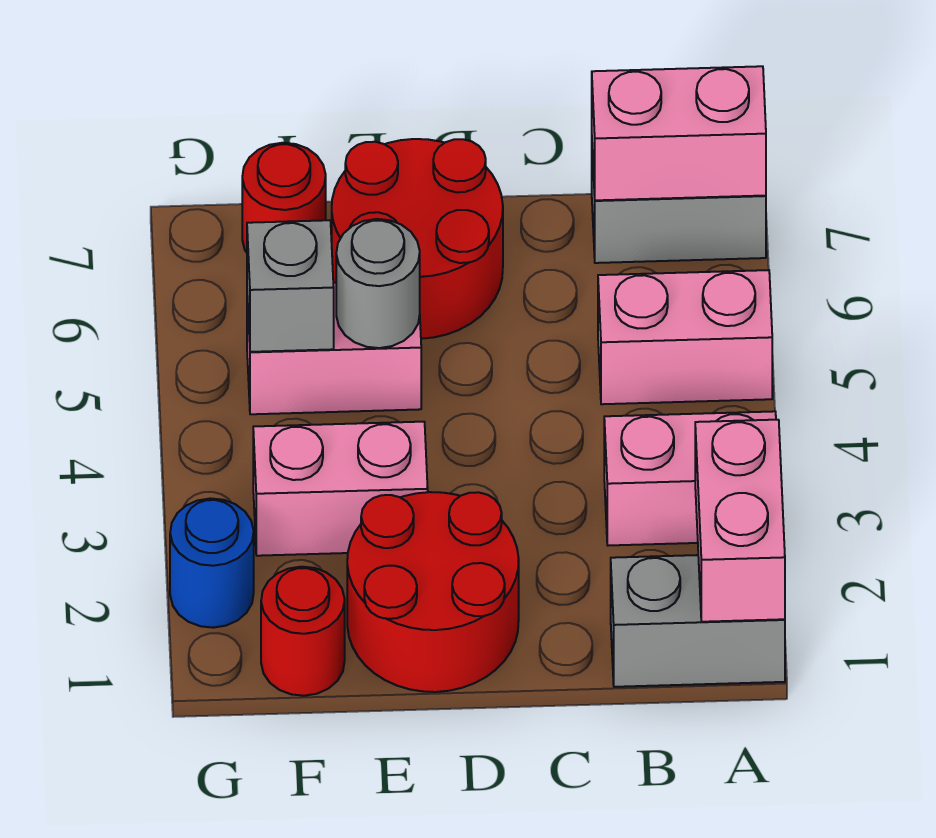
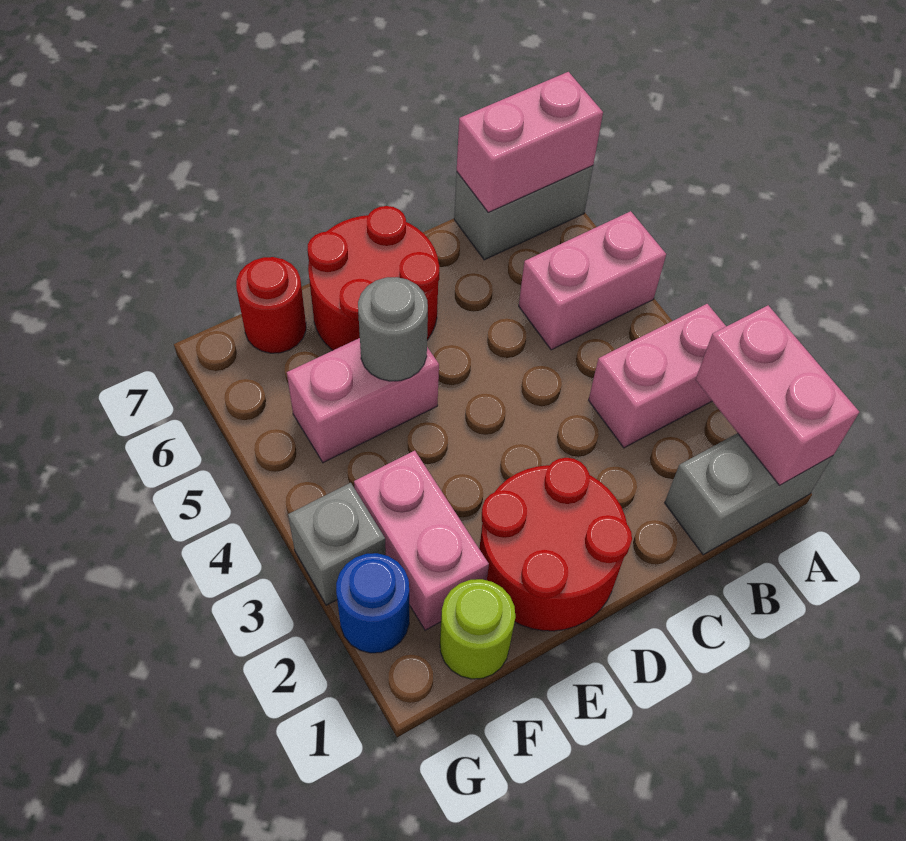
pink brick E3:F3 level 1 -> pink brick F2:F3 level 1
red round brick F1 level 1 -> lime round brick F1 level 1
grey brick F5 level 2 -> grey brick G3 level 1

